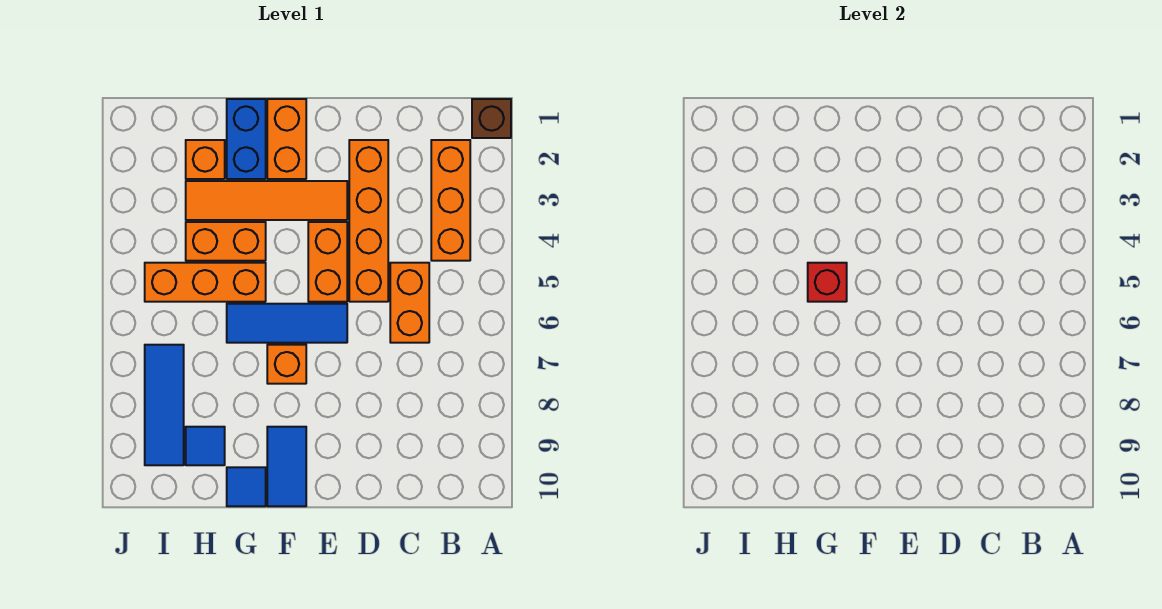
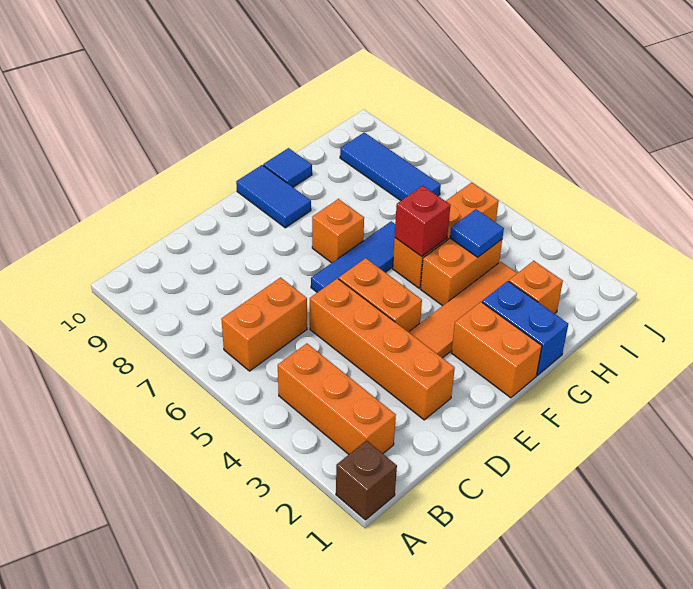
orange brick C5:C6 level 1 -> orange brick B6:C6 level 1
blue tile H9 level 1 -> blue tile H4 level 2

